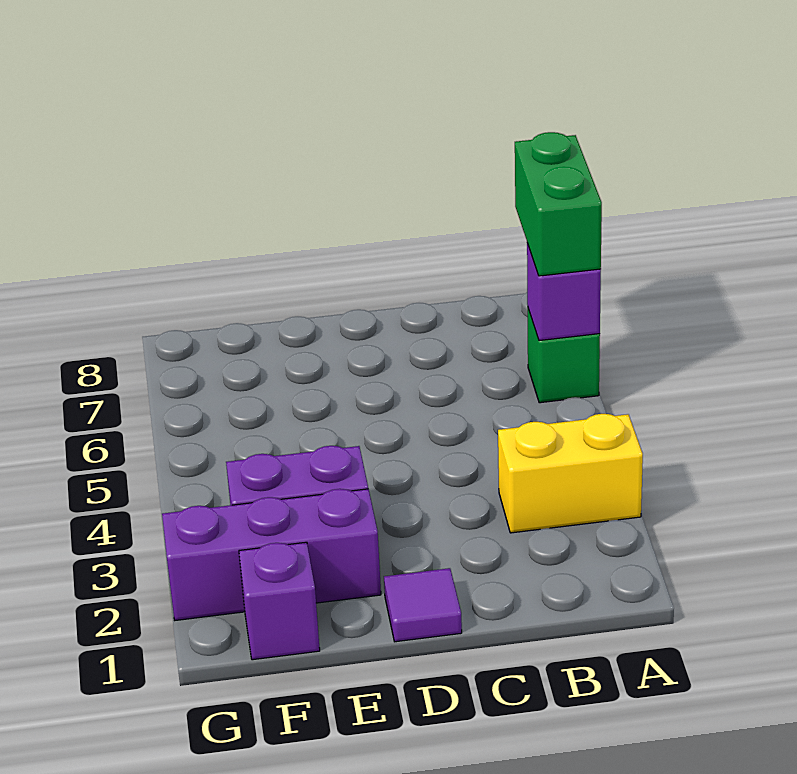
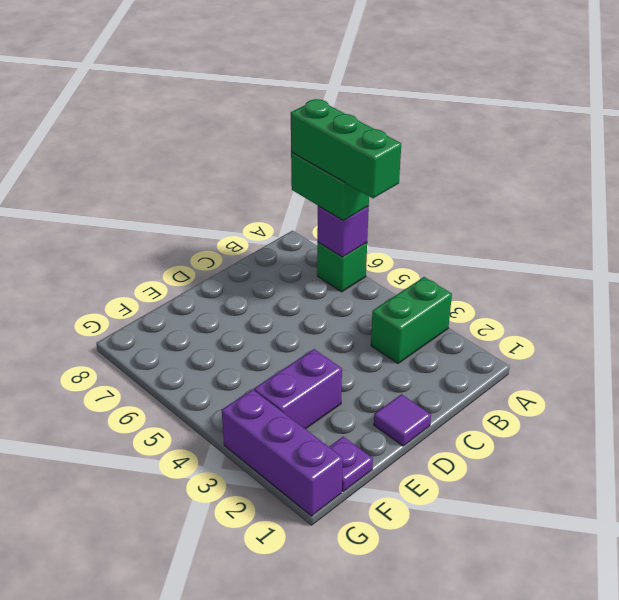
yellow brick A3:B3 level 1 -> green brick A3:B3 level 1
none -> green brick A5:A7 level 4
purple brick E2:G2 level 1 -> purple brick G1:G3 level 1
purple brick F1 level 1 -> purple plate F1 level 1

